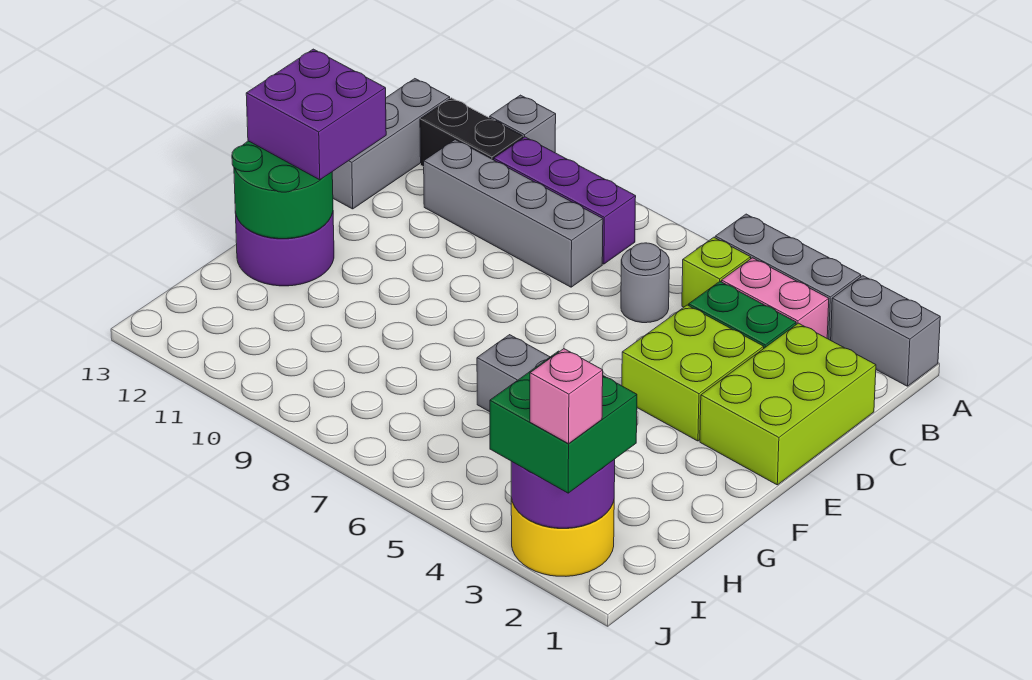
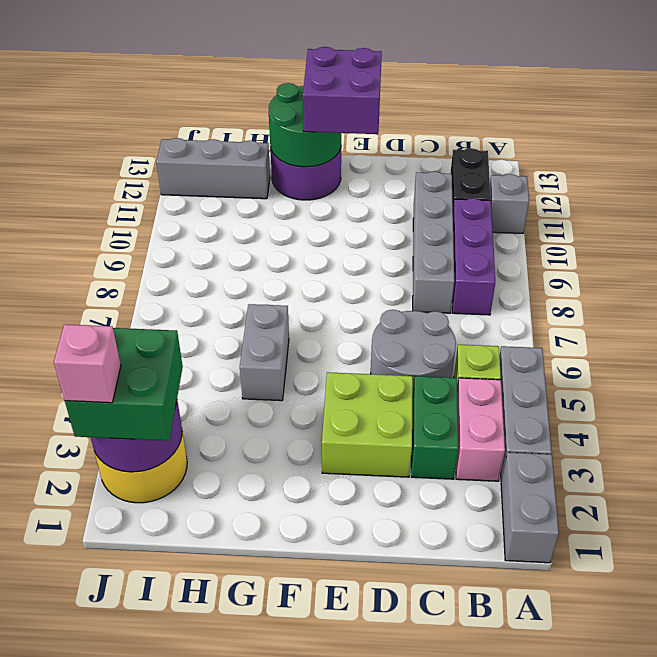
grey brick B13:D13 level 1 -> grey brick H12:J12 level 1
lime brick C1:E2 level 1 -> none
grey round brick C6 level 1 -> grey round brick C5:D6 level 1

